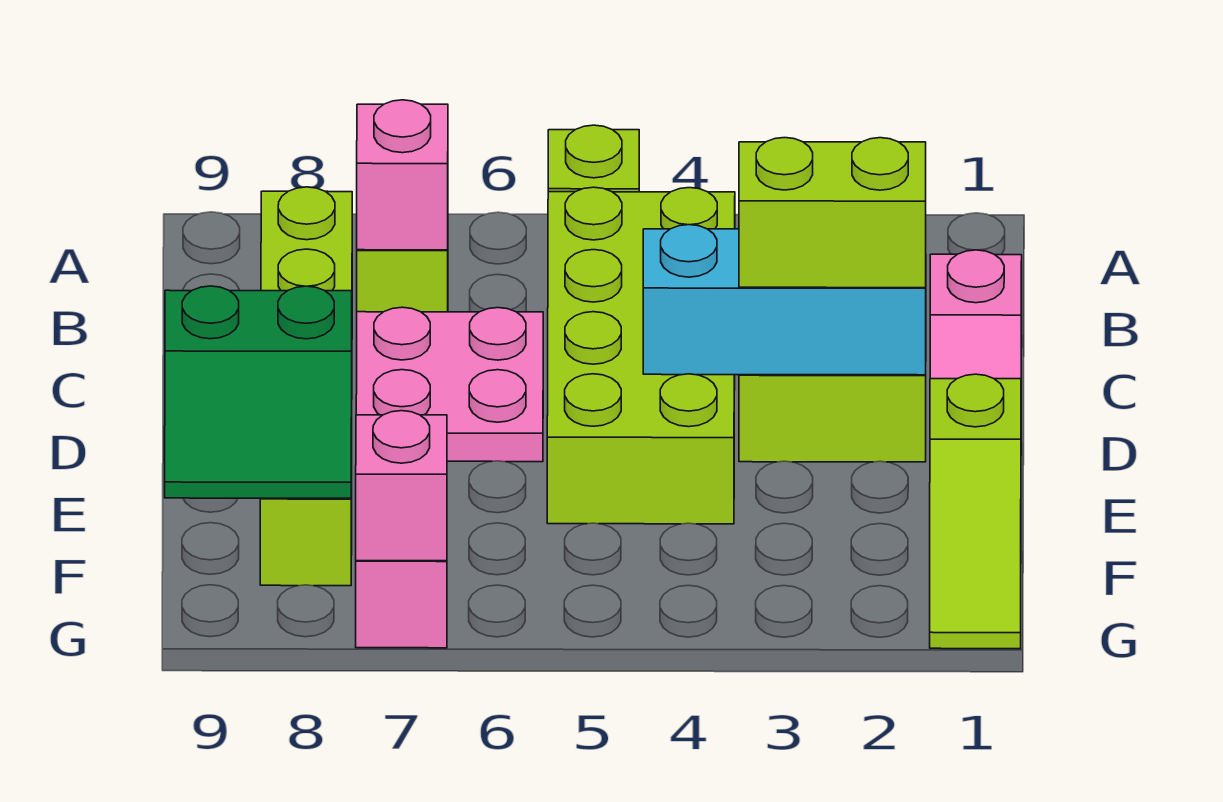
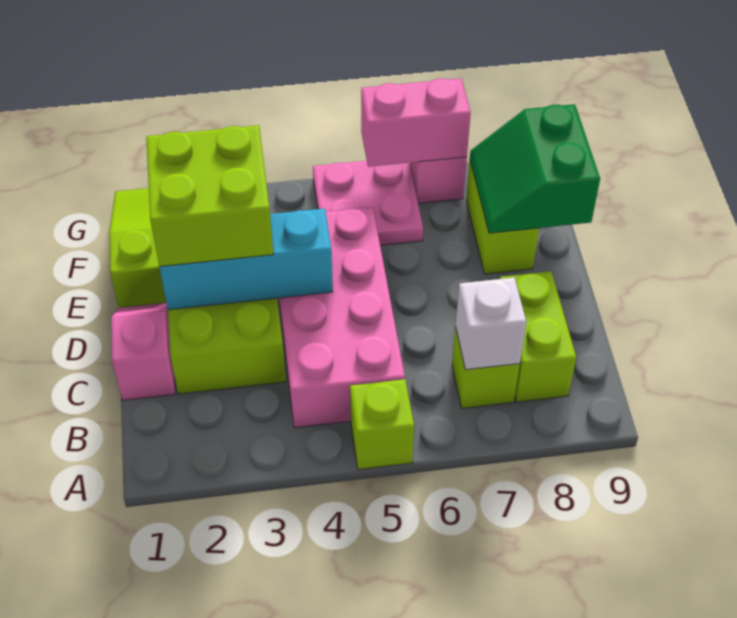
lime brick B4:E5 level 1 -> pink brick B4:E5 level 1
pink brick B7 level 2 -> white brick B7 level 2
pink plate C6:D7 level 1 -> pink plate F5:G6 level 1
lime brick D2:D3 level 3 -> lime brick D2:E3 level 3
green slope E8:F9 level 2 top E -> green slope E8:F9 level 2 top 9
pink brick G7 level 2 -> pink brick G6:G7 level 2

